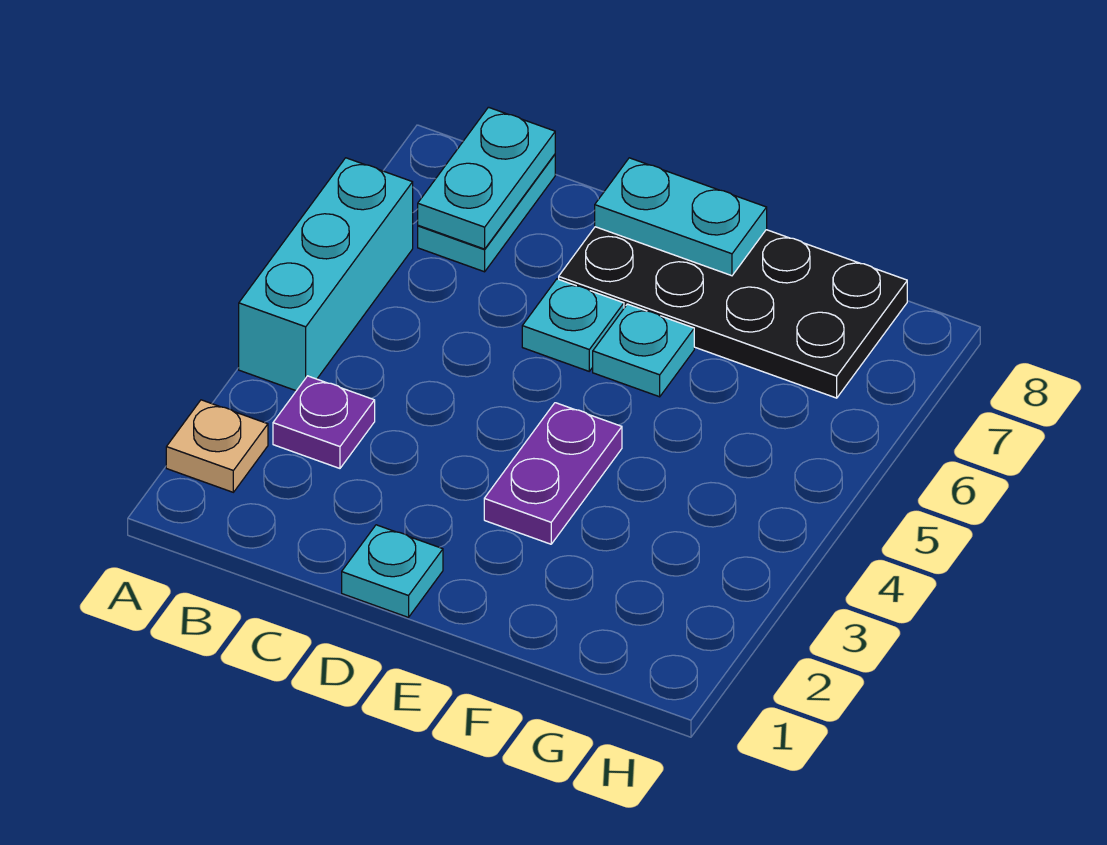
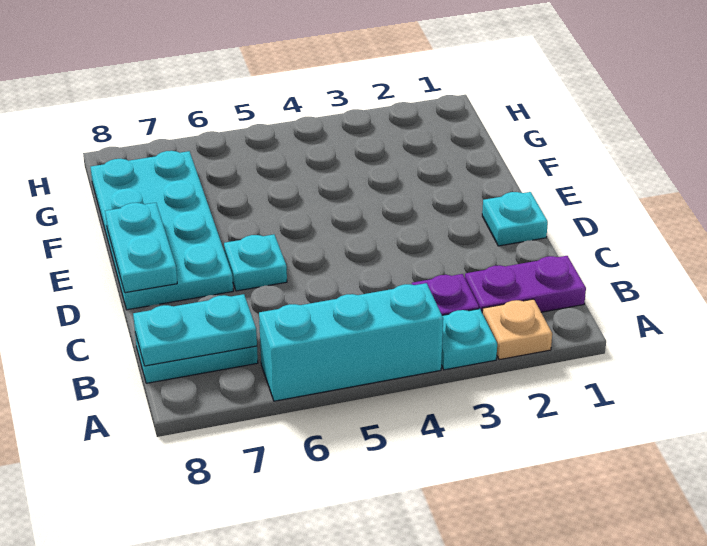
black plate D7:G8 level 1 -> cyan plate D7:G8 level 1
purple plate E3:E4 level 1 -> purple plate B1:B2 level 1
cyan plate E6 level 1 -> cyan plate A3 level 1

